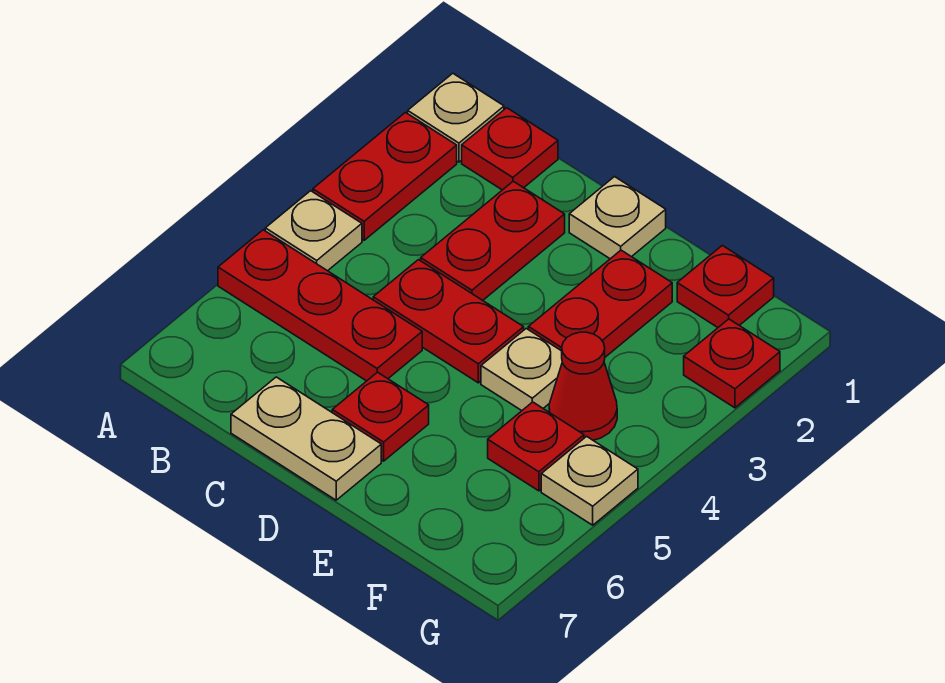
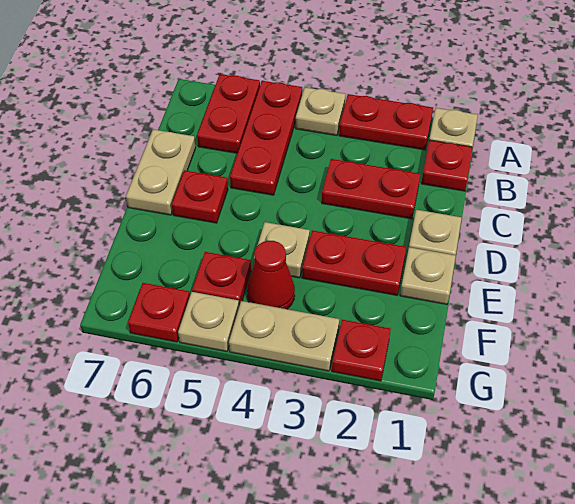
red plate C4:D4 level 1 -> red plate A6:B6 level 1
none -> tan plate E1 level 1
red plate F1 level 1 -> red plate G6 level 1
none -> tan plate G3:G4 level 1

